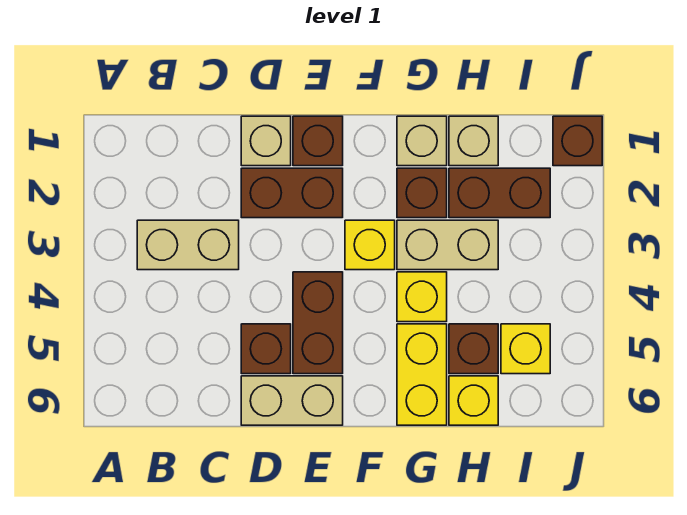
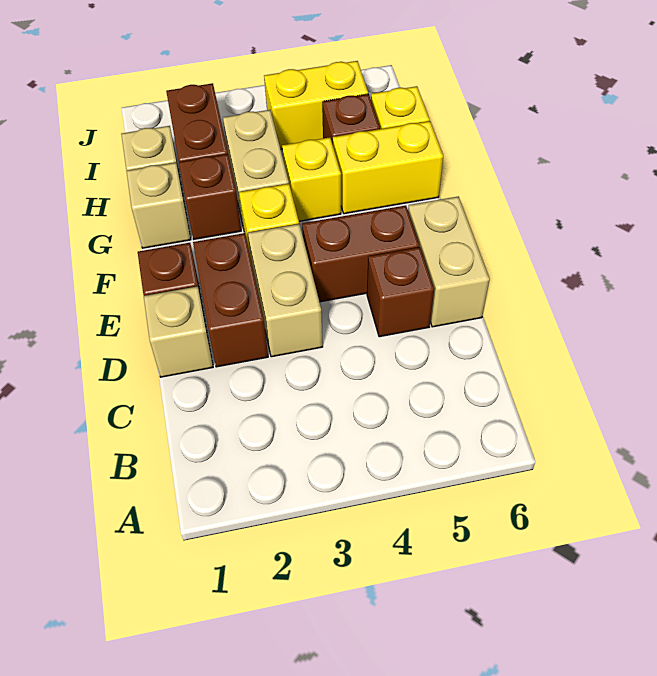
tan brick B3:C3 level 1 -> tan brick D3:E3 level 1
yellow brick I5 level 1 -> yellow brick I4:I5 level 1
brown brick J1 level 1 -> none

